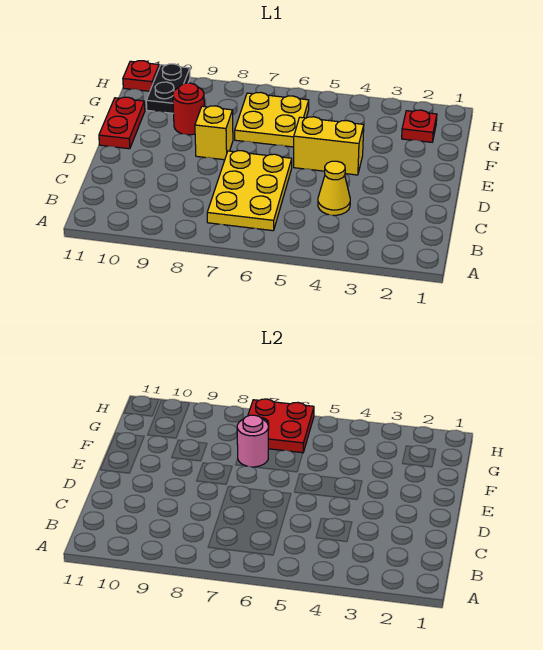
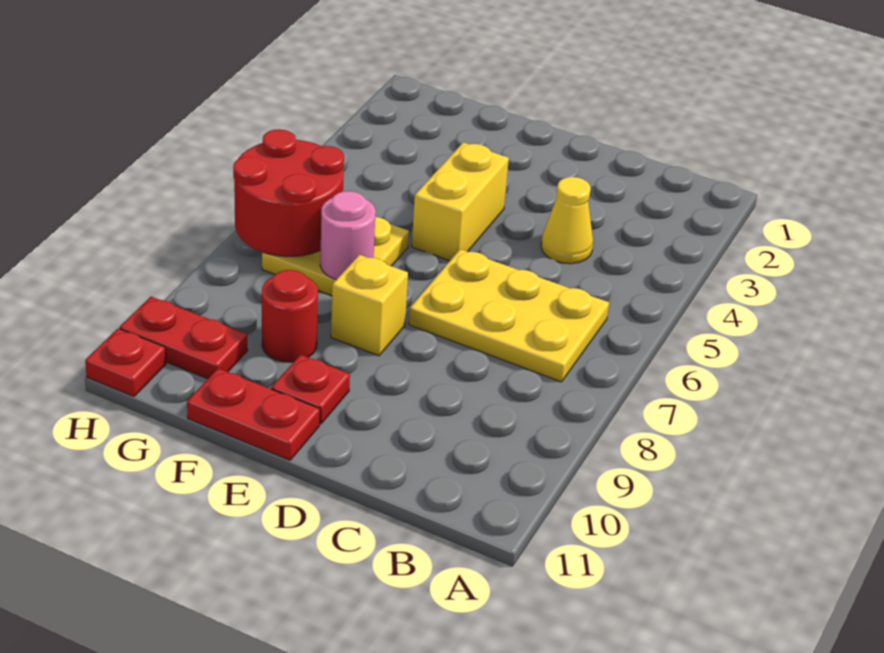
red plate G2 level 1 -> red plate E10 level 1
red plate G6:H7 level 2 -> red round brick G6:H7 level 2
black plate G10:H10 level 1 -> red plate G10:H10 level 1

